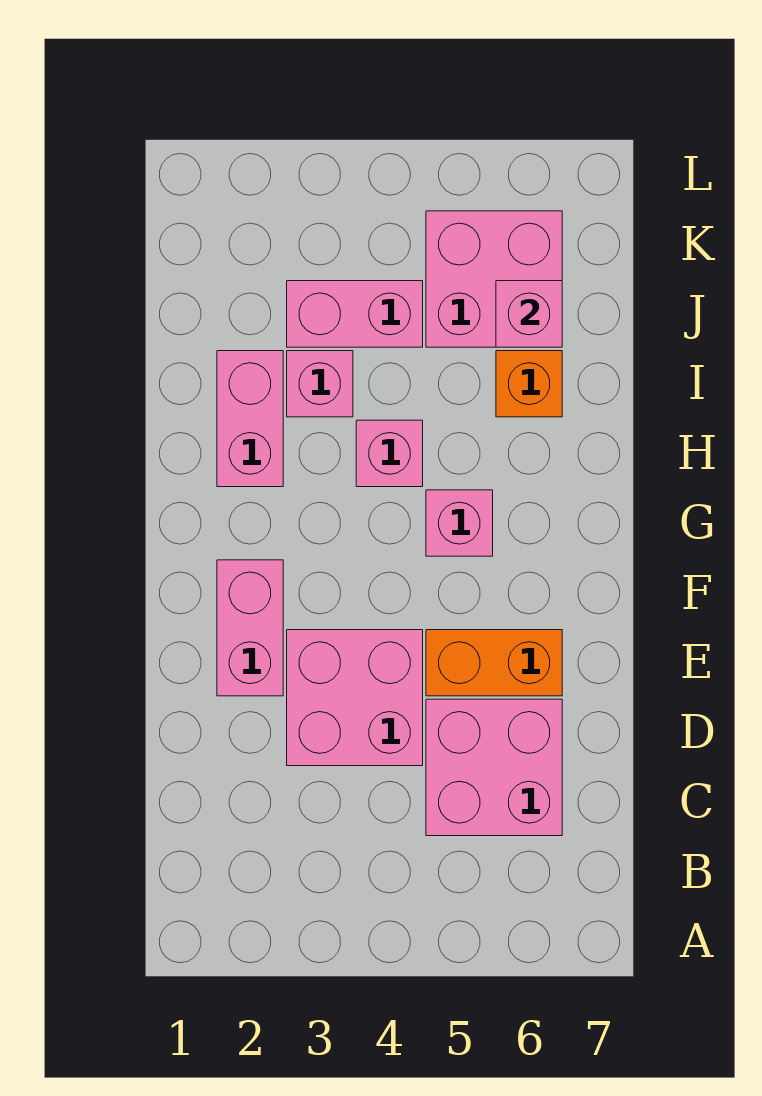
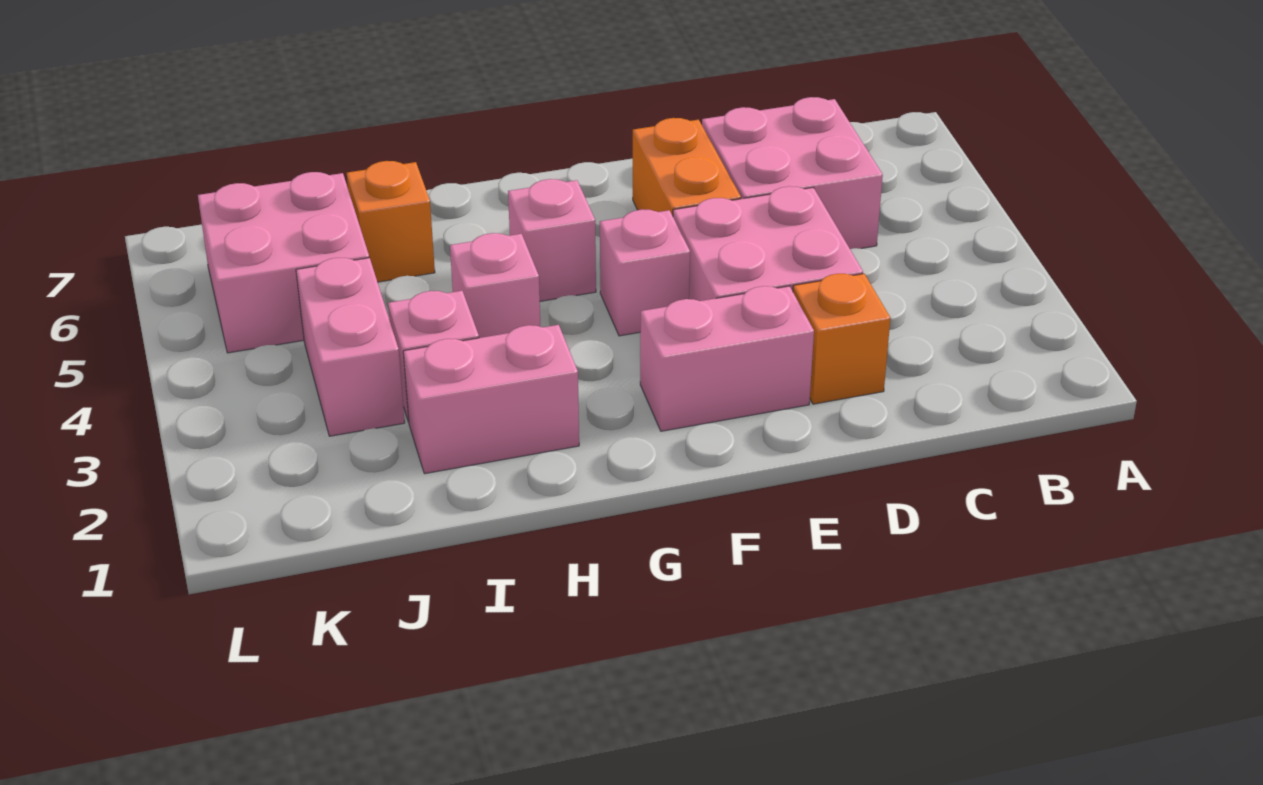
none -> orange brick D2 level 1
pink brick J6 level 2 -> pink brick F4 level 1

